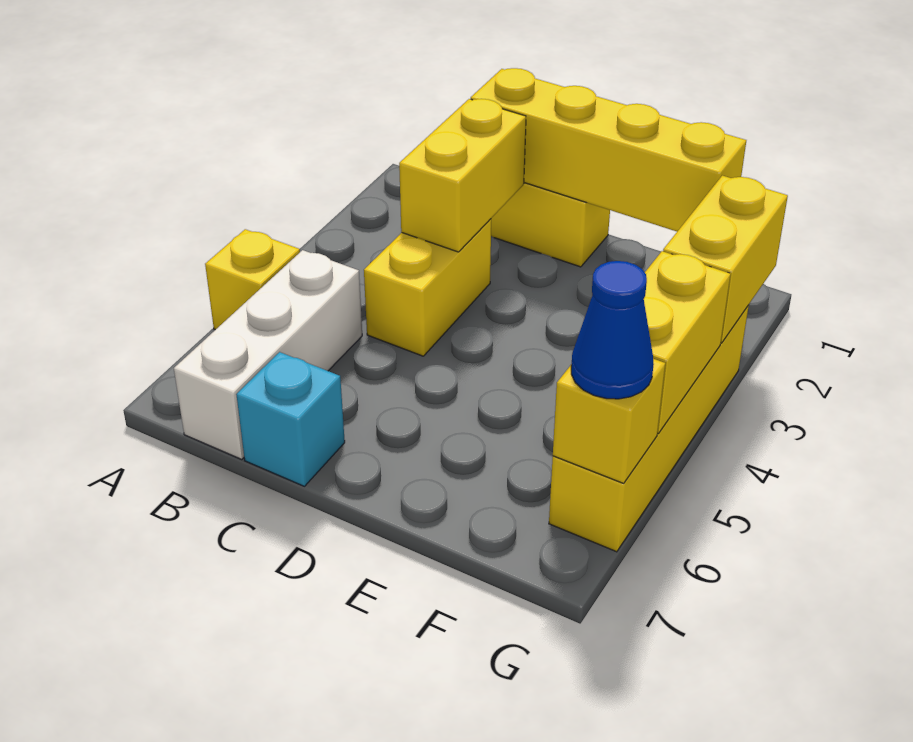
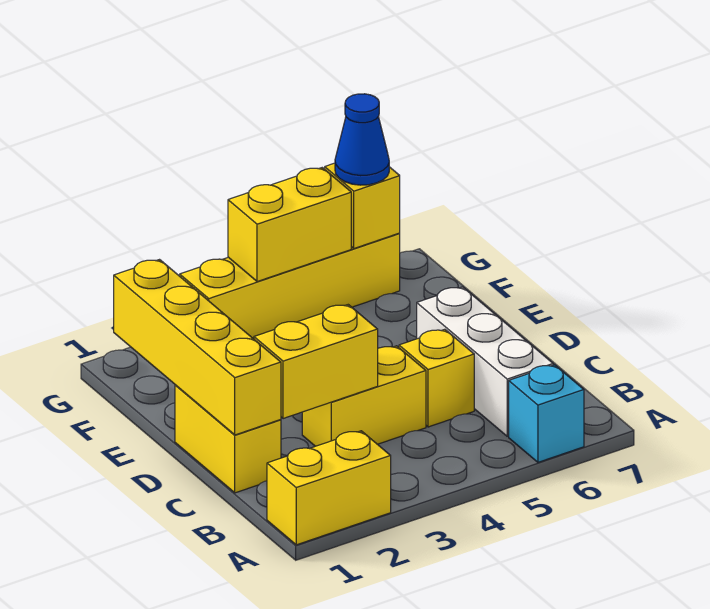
yellow brick A5 level 1 -> yellow brick C5 level 1
white brick B5:B7 level 1 -> white brick B6:D6 level 1
cyan brick C7 level 1 -> cyan brick A6 level 1
yellow brick G2:G3 level 2 -> yellow brick A1:A2 level 1

